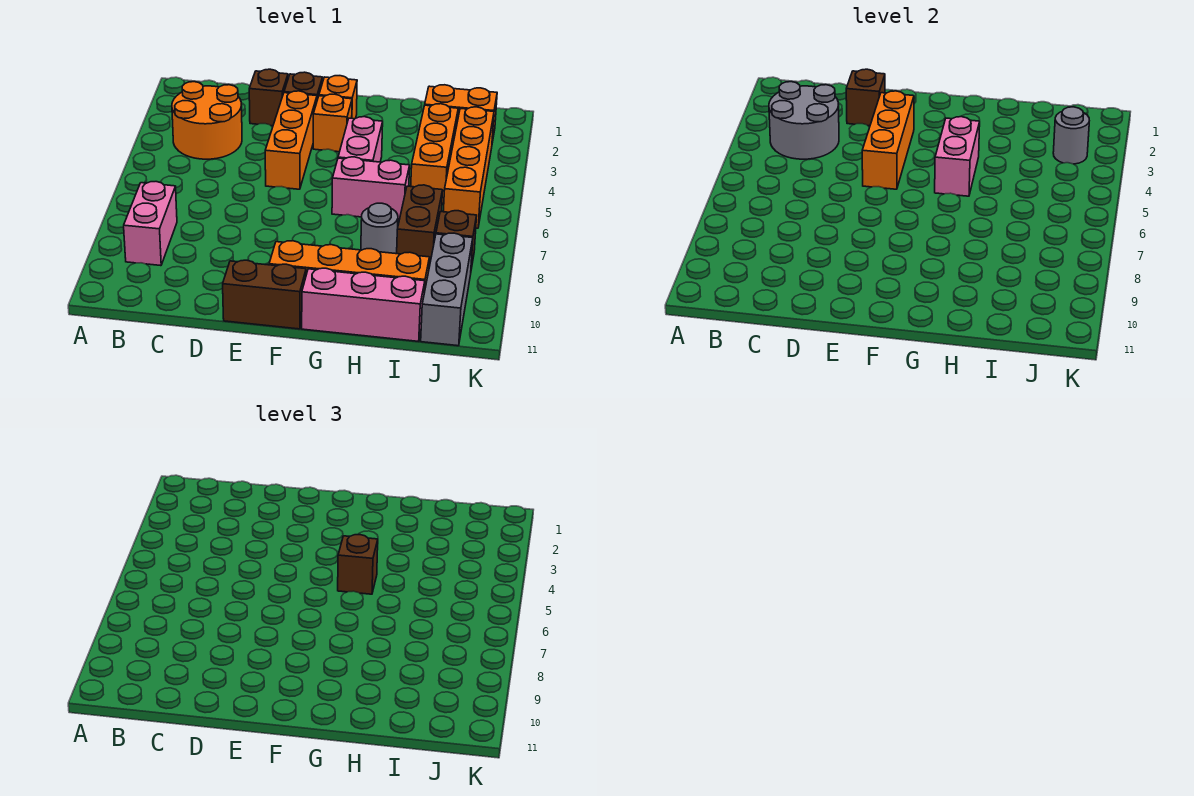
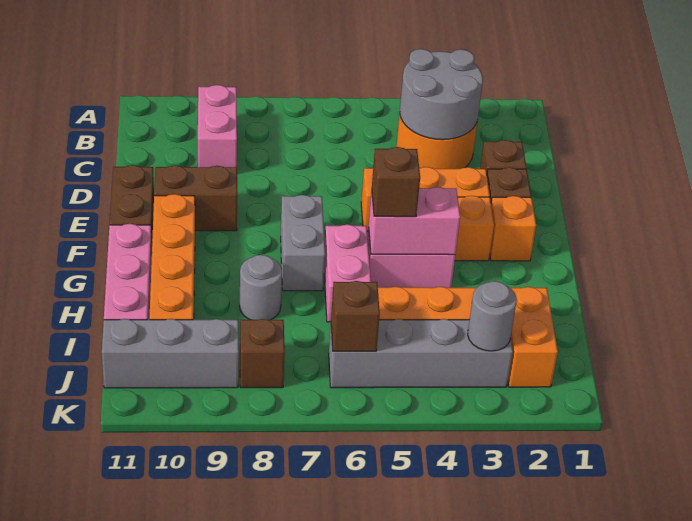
pink brick B8:B9 level 1 -> pink brick B9:C9 level 1
brown brick D2 level 2 -> brown brick J6 level 2
orange brick E3:E5 level 2 -> none
none -> grey brick F7:G7 level 1
brown brick I7:I8 level 1 -> brown brick E9:E10 level 1
orange brick J3:J6 level 1 -> grey brick J3:J6 level 1

